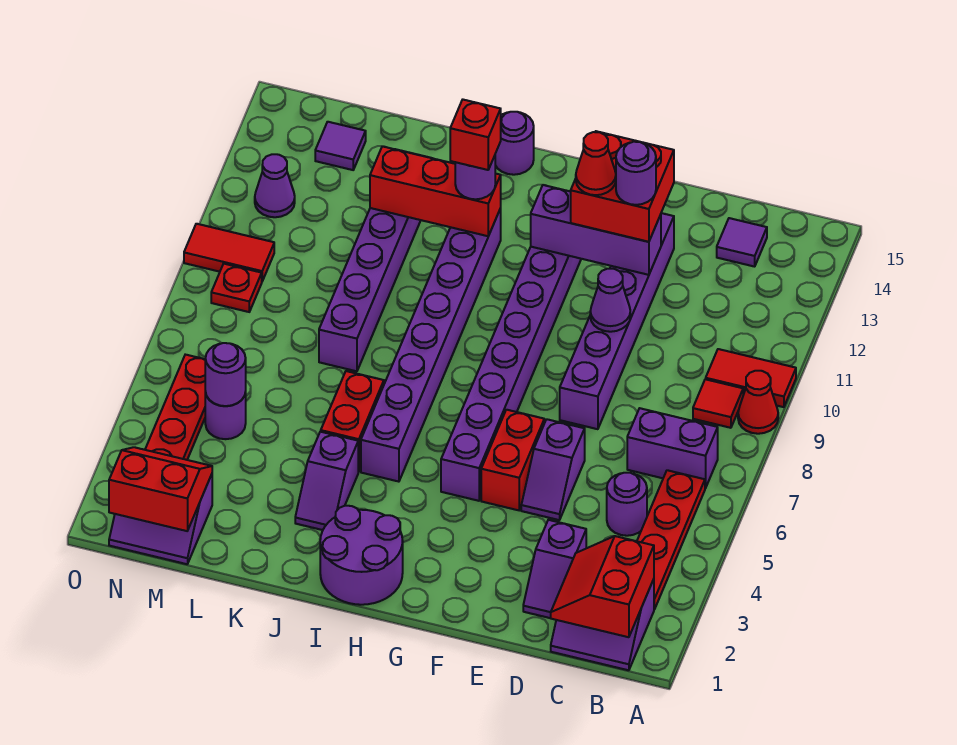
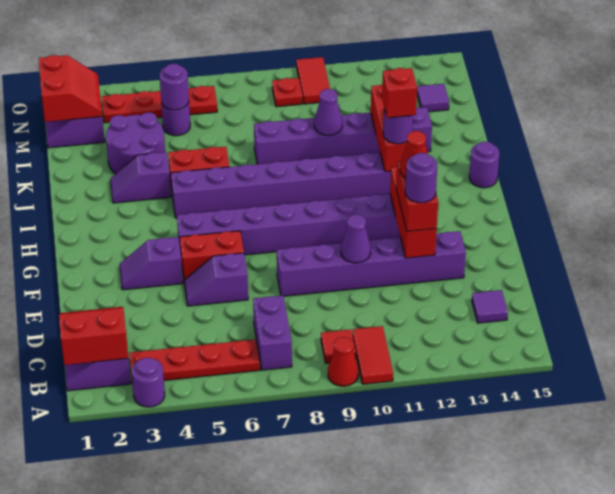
purple round brick C5 level 1 -> purple round brick A3 level 1
purple slope D2:D3 level 1 top 3 -> purple slope F3:F4 level 1 top 4
purple brick E12:G12 level 2 -> red brick E12:G12 level 2
red brick E12:F13 level 3 -> red brick E12:F12 level 3
purple round brick H1:I2 level 1 -> purple round brick K3:L4 level 1
purple cone N12 level 1 -> purple cone K10 level 2

